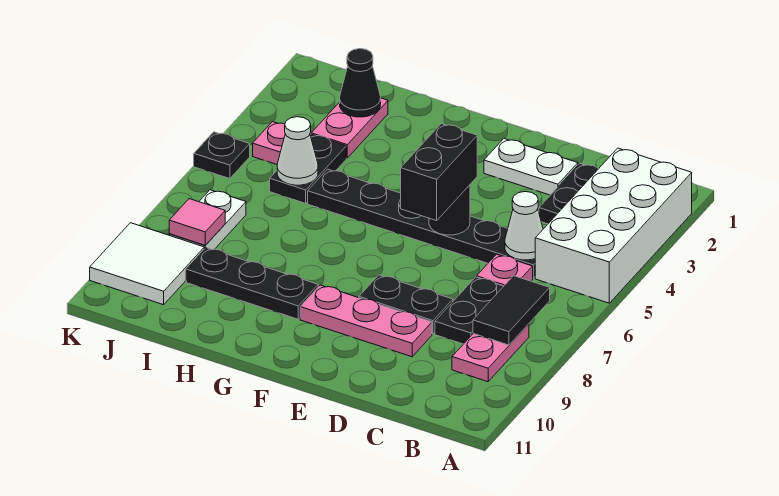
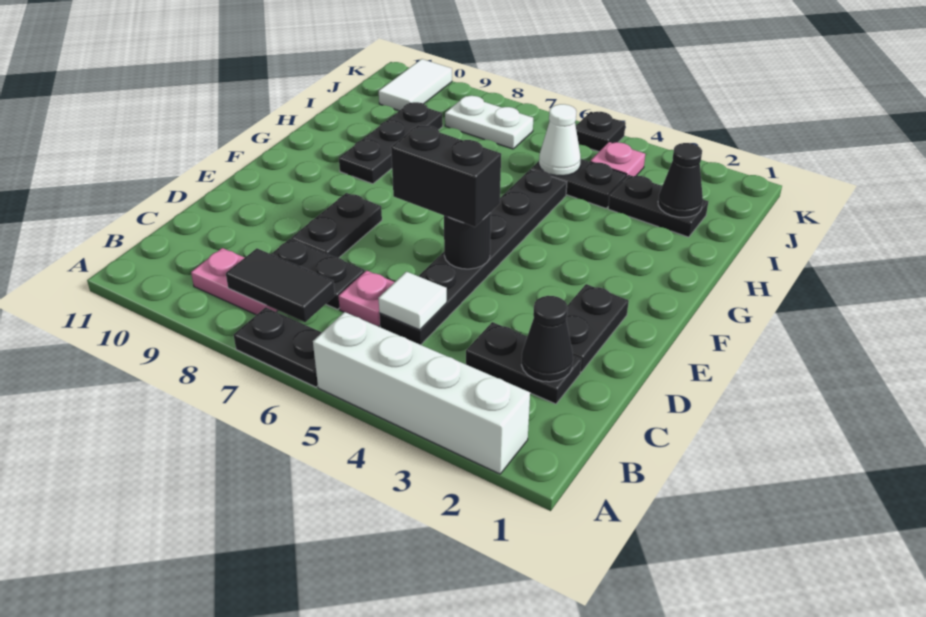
white brick A2:B5 level 1 -> white brick A2:A5 level 1
none -> black plate A6:A7 level 1
none -> black cone C2 level 2
white cone C5 level 2 -> white tile C5 level 2
white plate D2:E2 level 1 -> black plate D2:E2 level 1
pink plate D9:F9 level 1 -> none
pink plate I2:I3 level 1 -> black plate I2:I3 level 1
pink tile J8 level 2 -> none
white tile J9:K10 level 1 -> white tile J10:K10 level 1

